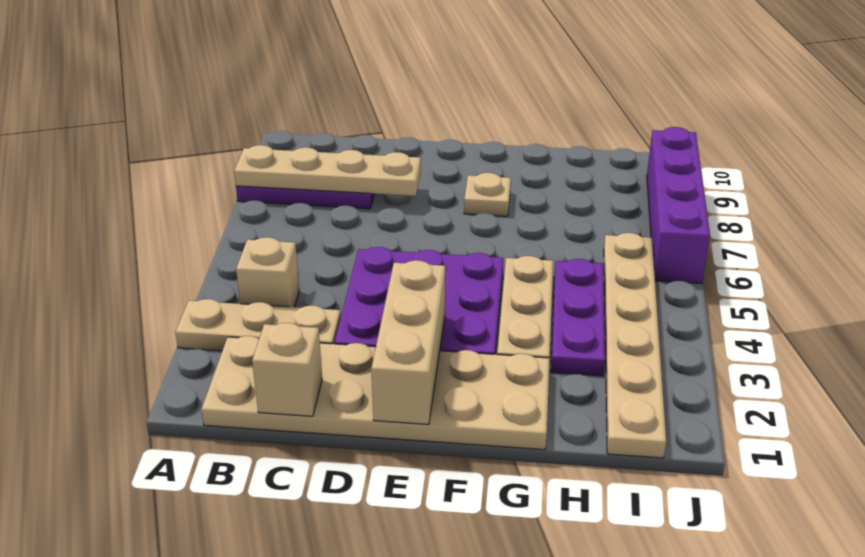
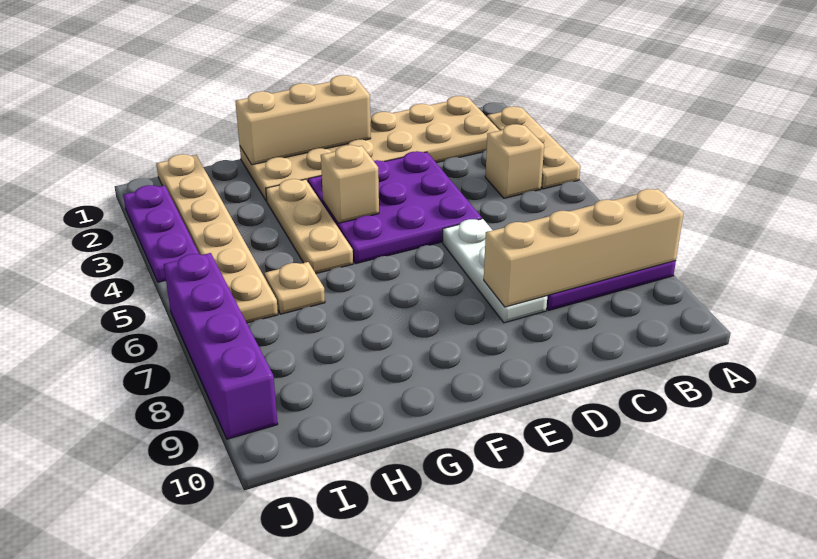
tan plate A3:C3 level 1 -> tan plate A2:A4 level 1
tan plate A8:D8 level 2 -> tan brick A8:D8 level 2
tan brick C1 level 2 -> tan brick F4 level 2
none -> white plate D6:D8 level 1
tan brick E1:E3 level 2 -> tan brick E1:G1 level 2
tan plate F8 level 1 -> tan plate H6 level 1
purple plate H3:H5 level 1 -> purple plate J2:J4 level 1

